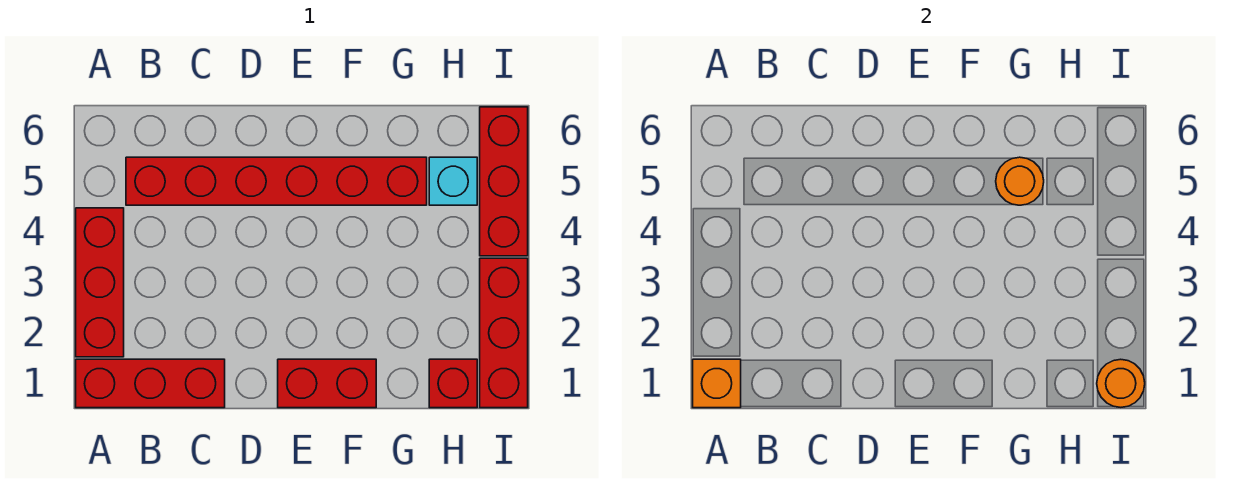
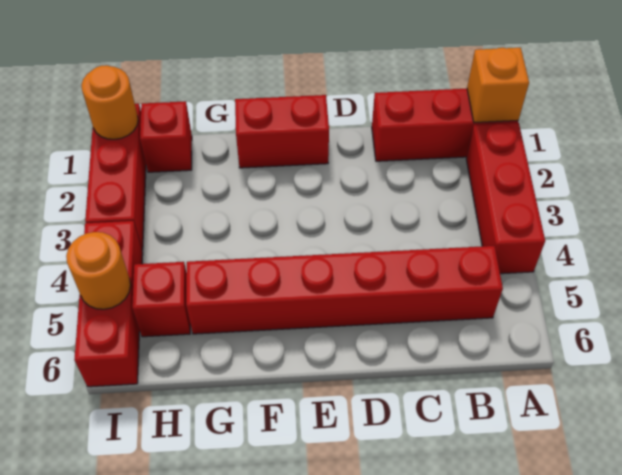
orange round brick G5 level 2 -> orange round brick I5 level 2
cyan brick H5 level 1 -> red brick H5 level 1

